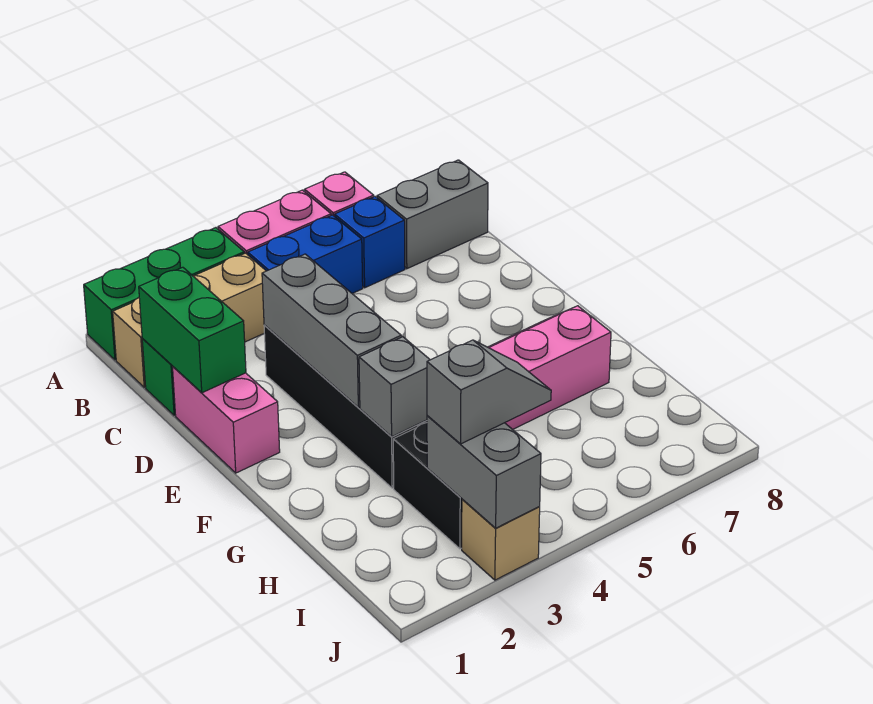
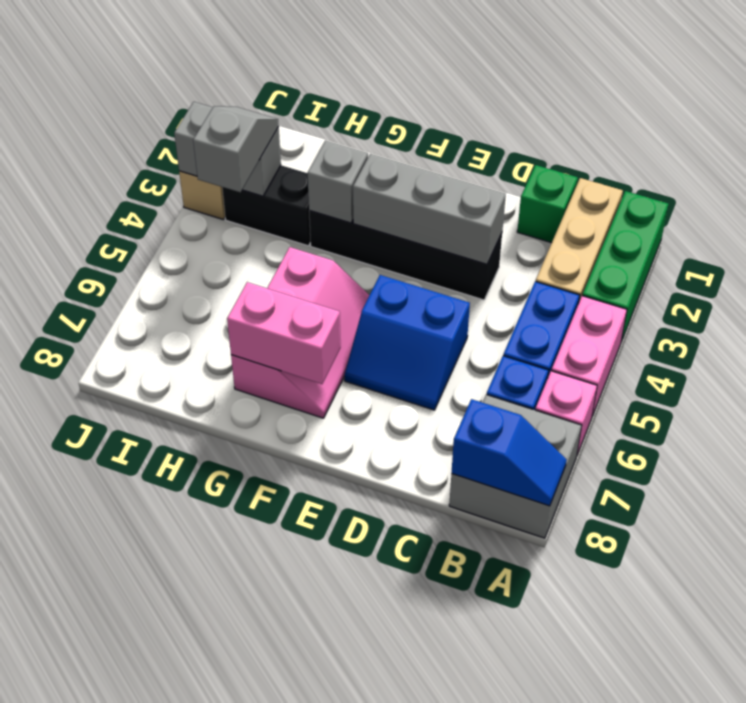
none -> blue slope A8:B8 level 2 top B
grey brick B7:B8 level 1 -> grey brick A7:B8 level 1
green brick C1:D1 level 2 -> none
pink brick D1:E1 level 1 -> pink brick F7:G7 level 2
none -> blue slope D5:E6 level 1 top 5
grey slope I3:I4 level 3 top 3 -> grey slope I3:I4 level 3 top 4

